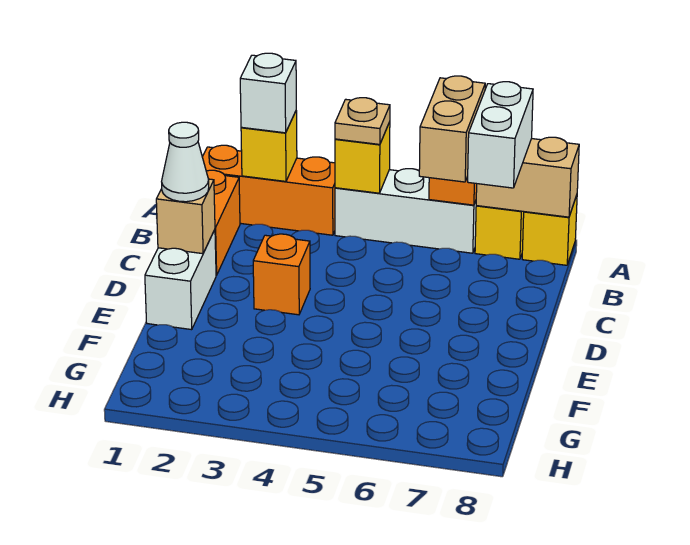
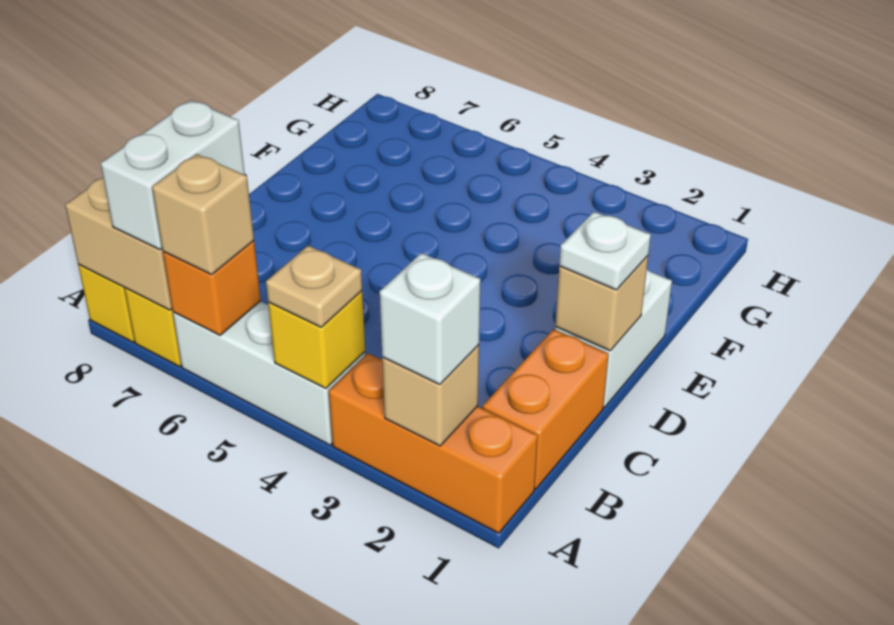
yellow brick A2 level 2 -> tan brick A2 level 2
tan brick A6:B6 level 3 -> tan brick A6 level 3
white cone D1 level 3 -> white plate D1 level 3
orange brick D3 level 1 -> none

